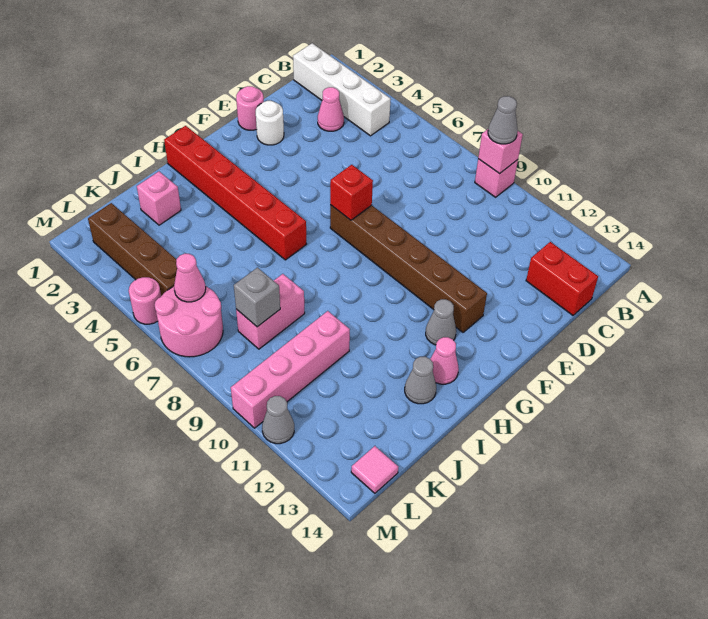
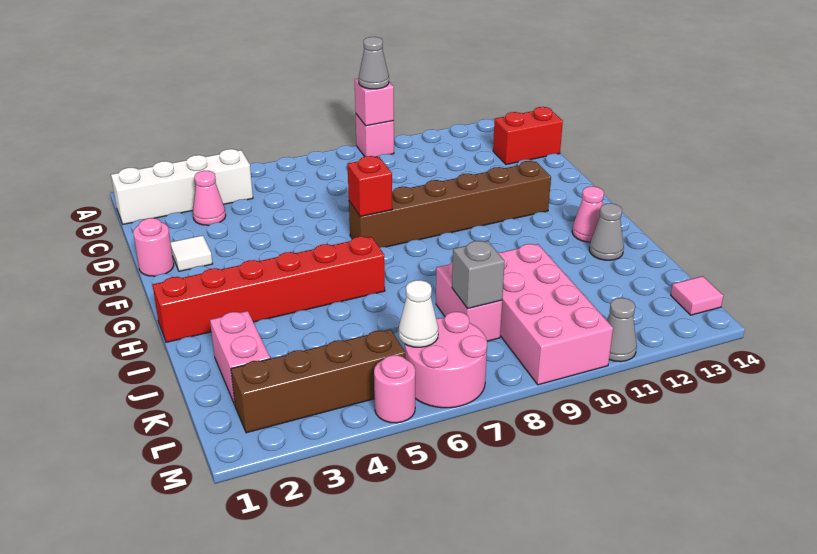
white round brick E2 level 1 -> white tile E2 level 1
grey cone G12 level 1 -> none
pink brick J2 level 1 -> pink brick J2:K2 level 1
pink brick J10:M10 level 1 -> pink brick J9:M10 level 1
pink cone L6 level 2 -> white cone L6 level 2

